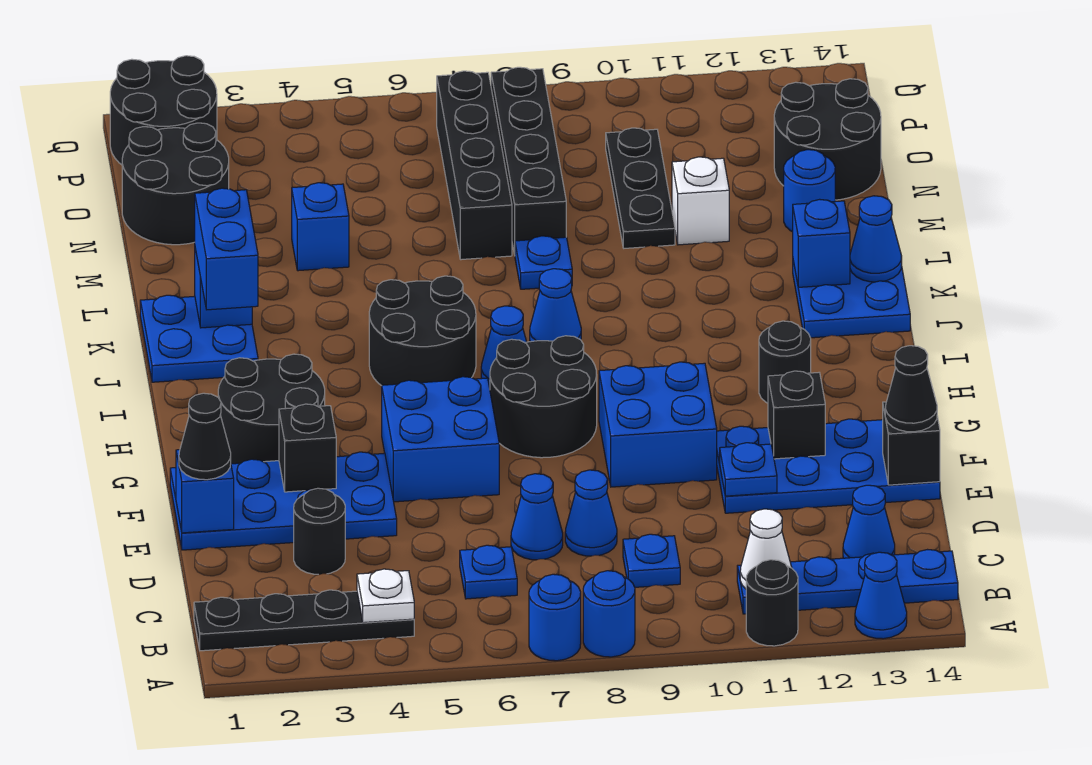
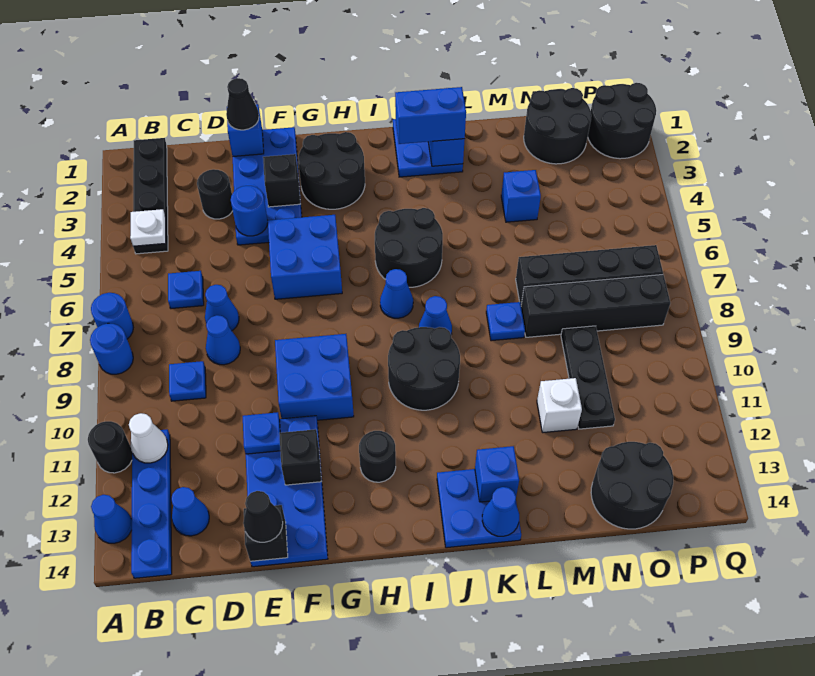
black round brick G7:H8 level 1 -> black round brick I9:J10 level 1
black plate M10:O10 level 1 -> black plate N9:N11 level 1
blue round brick M13 level 1 -> blue round brick E4 level 2

